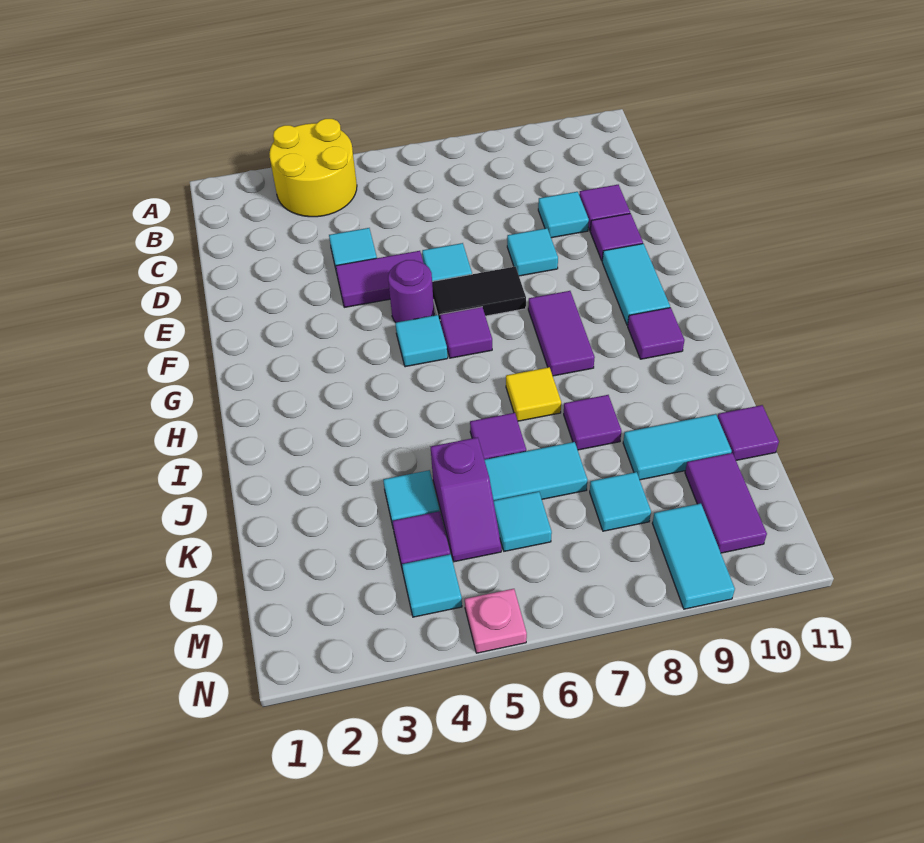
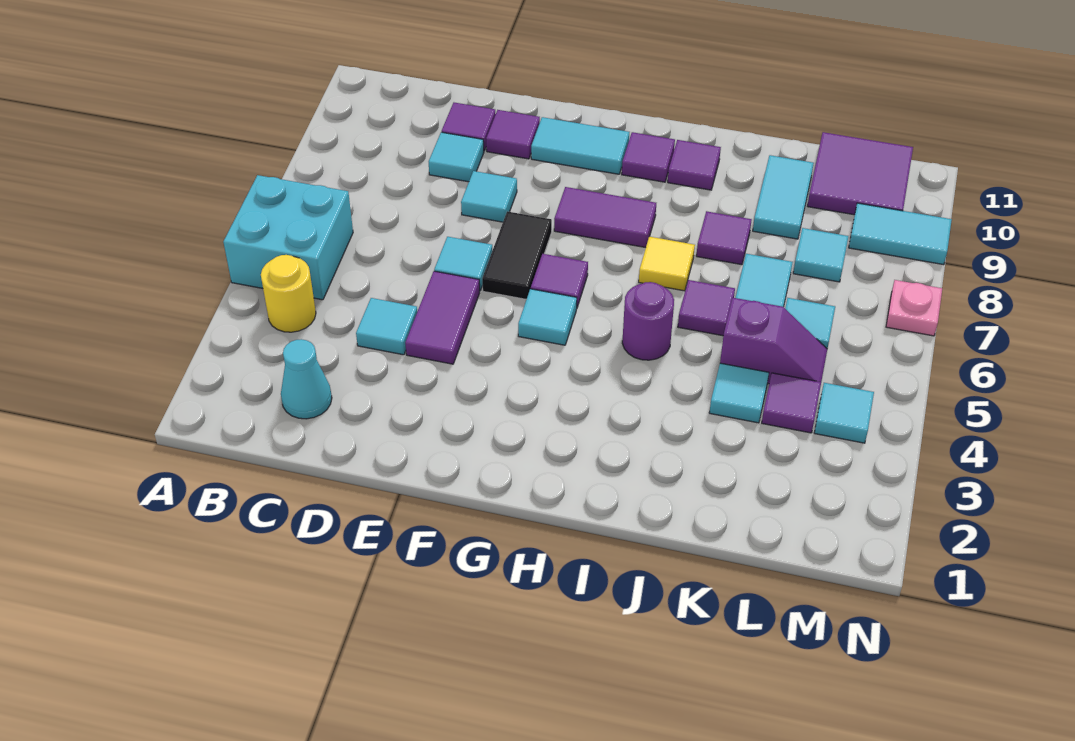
yellow round brick A3:B4 level 1 -> yellow round brick B4 level 1
none -> cyan brick A5:B6 level 1
none -> cyan cone C2 level 1
purple round brick F5 level 1 -> purple round brick I5 level 1
purple tile K11 level 1 -> purple tile I10 level 1
purple tile L10:M10 level 1 -> purple tile L10:M11 level 1
pink plate N5 level 1 -> pink plate N7 level 1

